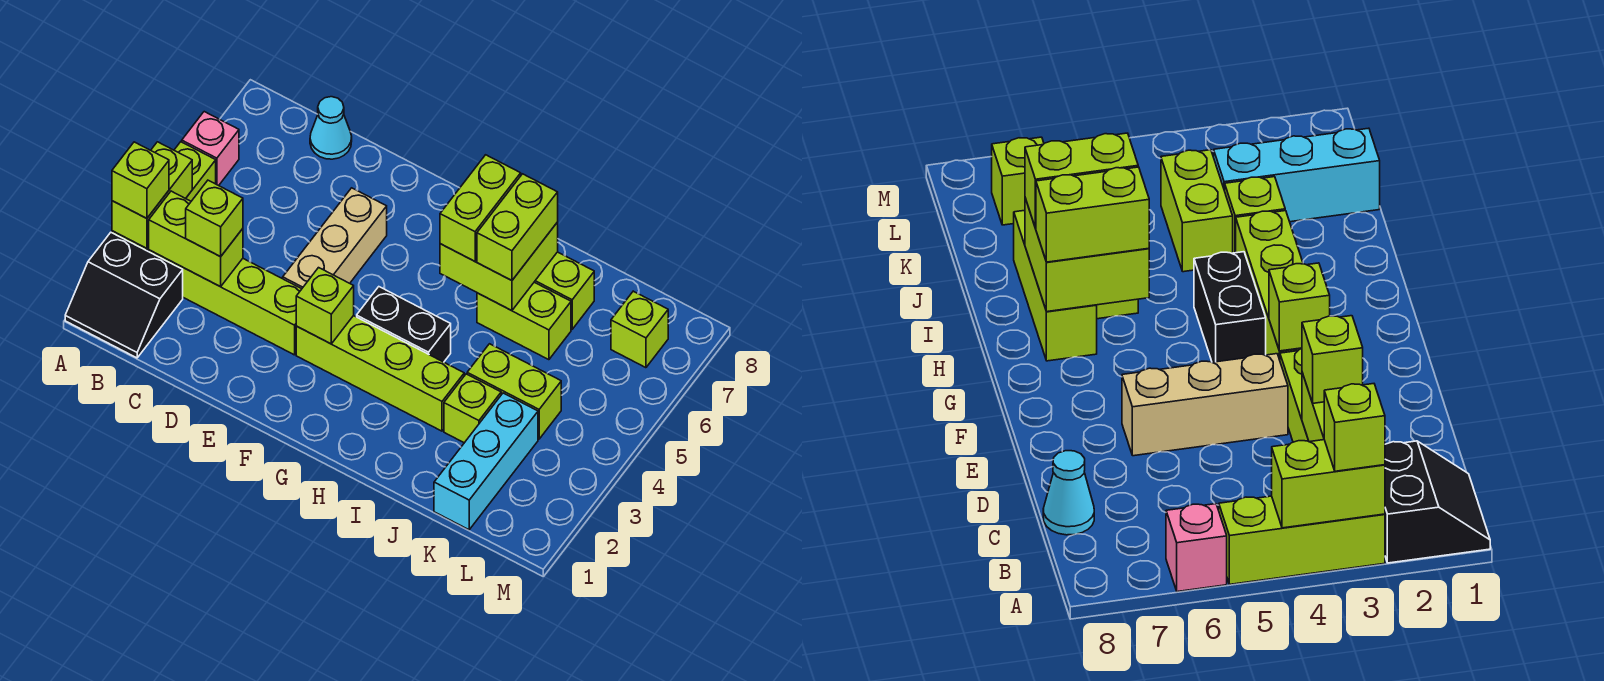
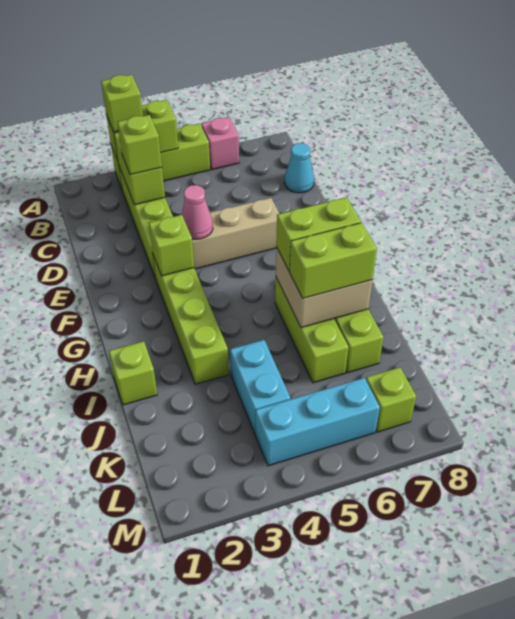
black slope A1:B2 level 1 top 2 -> none
none -> pink cone E4 level 2
black brick G4:H4 level 1 -> none
lime brick H6:I7 level 2 -> tan brick H6:I7 level 2
lime brick I6:J6 level 1 -> lime brick H6:J6 level 1
lime brick J3 level 1 -> lime brick I1 level 1
lime brick J4:K4 level 1 -> cyan brick J4:K4 level 1
cyan brick K1:K3 level 1 -> cyan brick L4:L6 level 1

